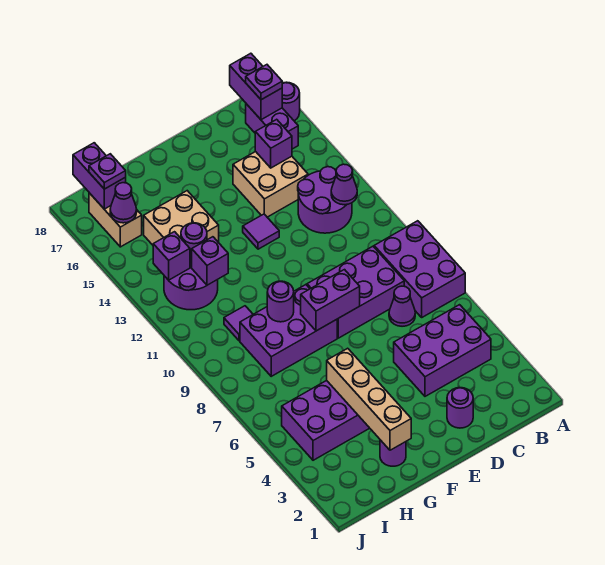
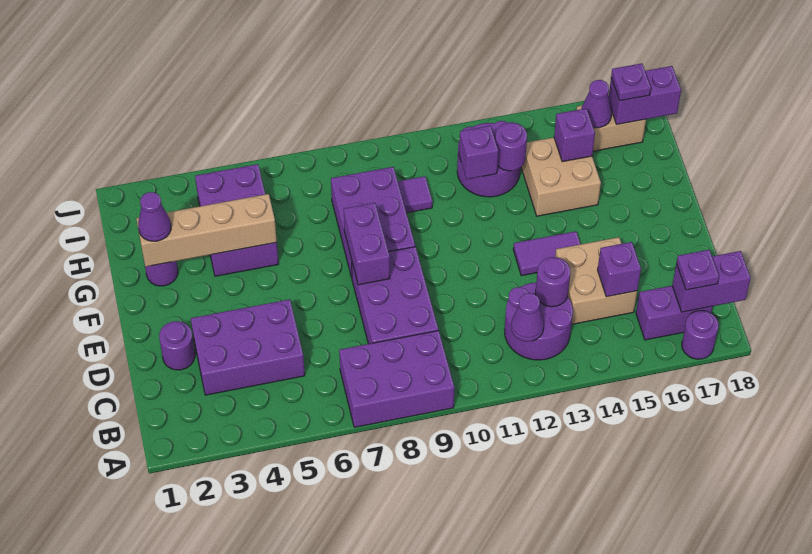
purple brick B4:D5 level 1 -> purple brick C3:D5 level 1
purple cone C7 level 1 -> purple cone G2 level 3
purple tile E13 level 1 -> purple tile E13:E14 level 1
purple round brick G9 level 2 -> purple round brick C13 level 2
purple brick I13 level 2 -> purple brick H15 level 2

